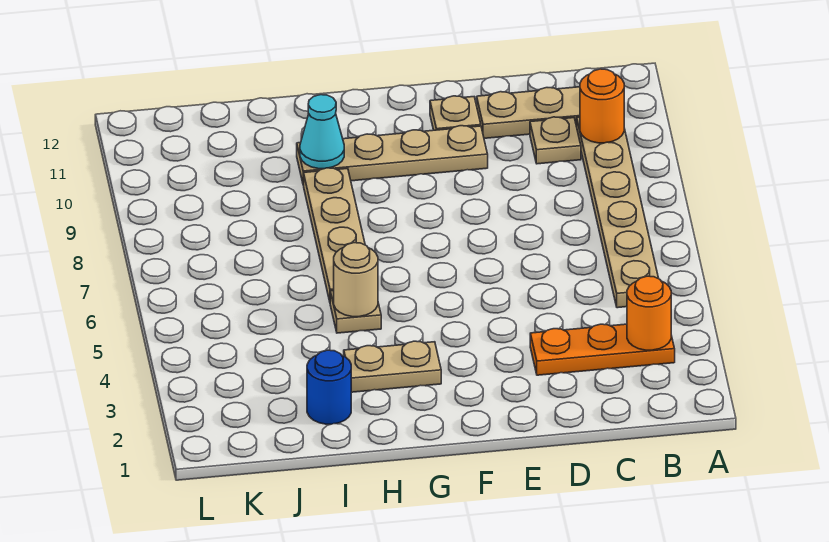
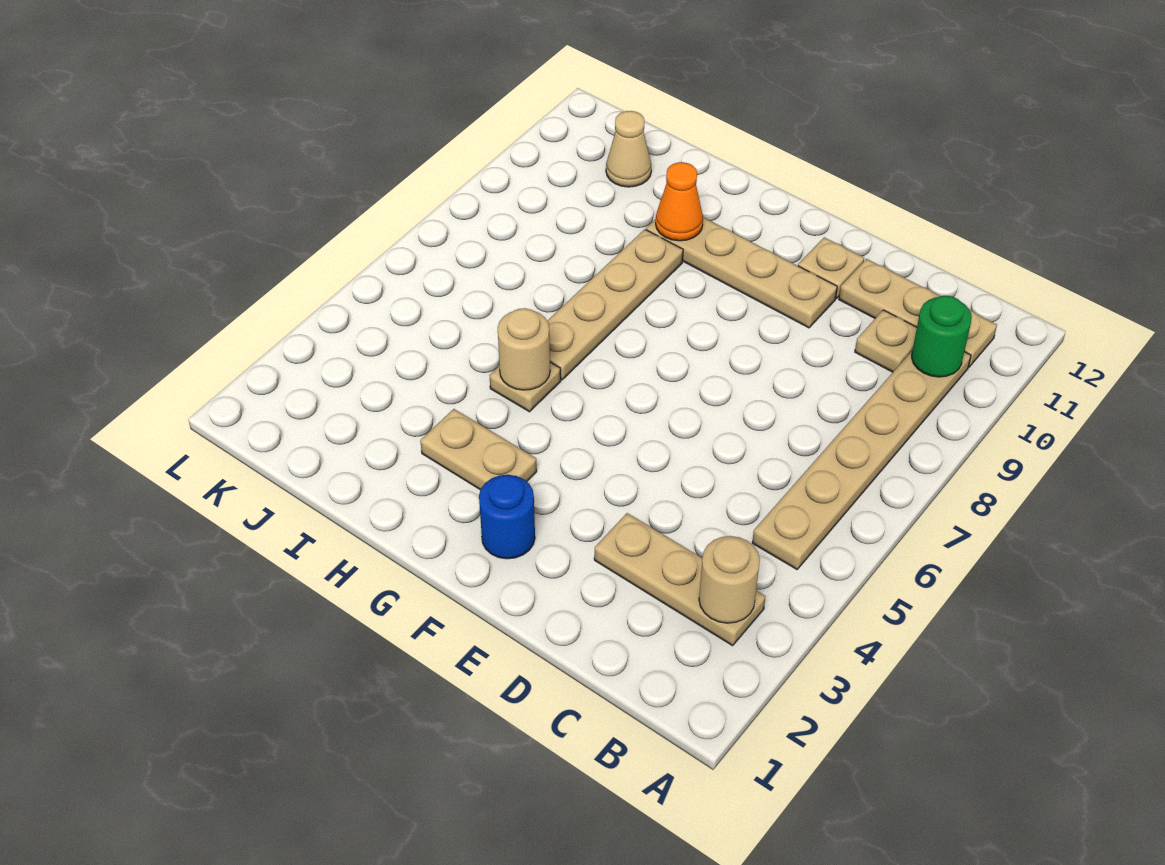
orange plate B3:D3 level 1 -> tan plate B3:D3 level 1
orange round brick B3 level 2 -> tan round brick B3 level 2
orange round brick B10 level 2 -> green round brick B10 level 2
cyan cone H10 level 2 -> orange cone H10 level 2
blue round brick I2 level 1 -> blue round brick F2 level 1
none -> tan cone J11 level 1

